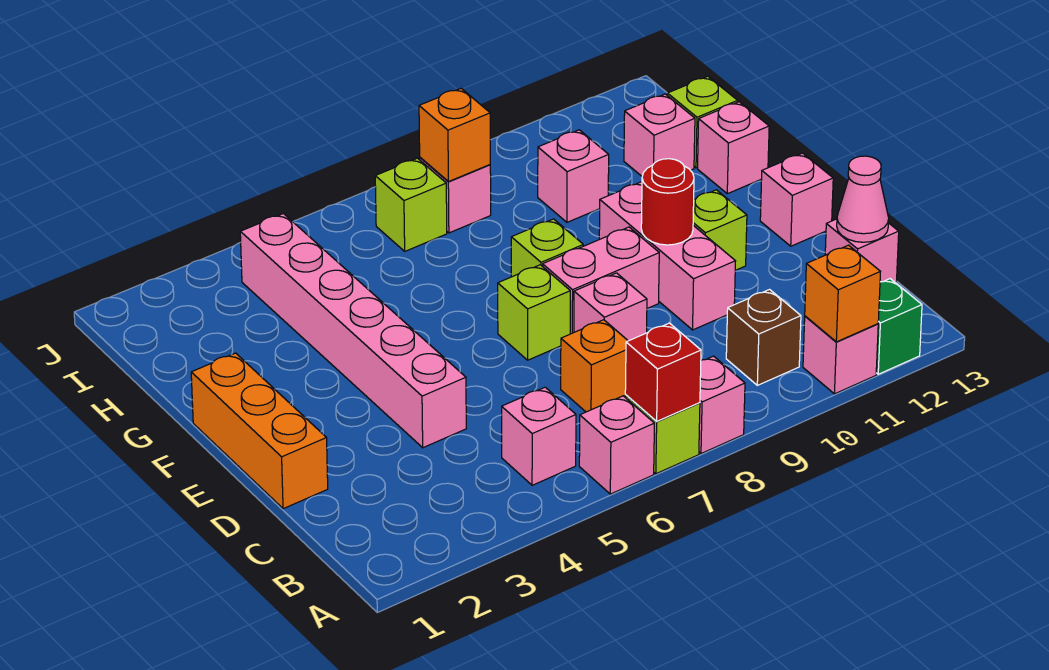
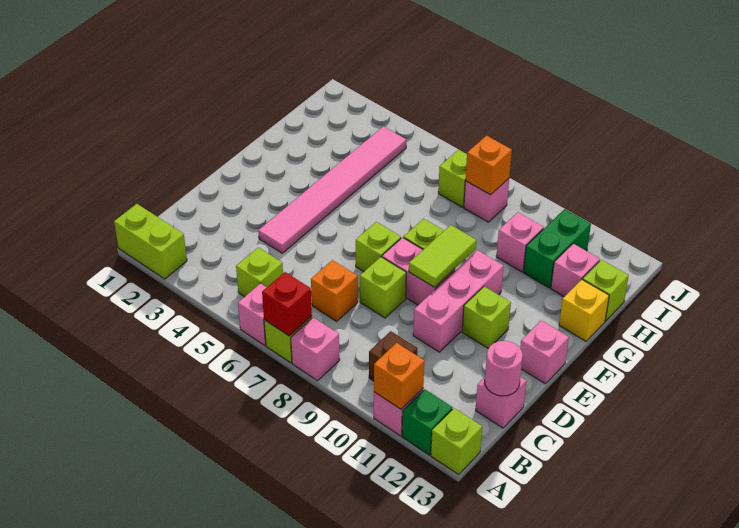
none -> lime brick A1:A2 level 1
none -> lime brick A13 level 1
pink brick B5 level 1 -> lime brick B5 level 1
pink cone C13 level 2 -> pink round brick C13 level 2
orange brick D1:F1 level 1 -> none
pink brick D4:I4 level 1 -> pink tile D4:I4 level 1
pink brick D8 level 1 -> lime brick D8 level 1
none -> lime tile E9:F9 level 2
red round brick E10 level 2 -> none
pink brick G13 level 1 -> yellow brick G13 level 1
none -> green brick H11:I11 level 1

